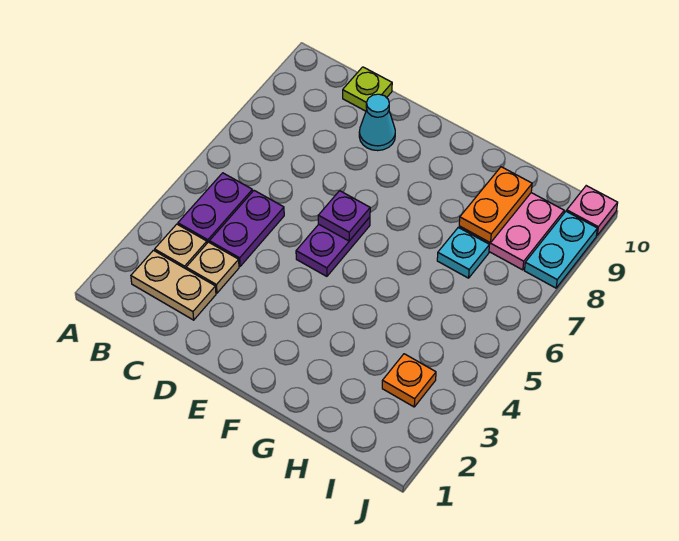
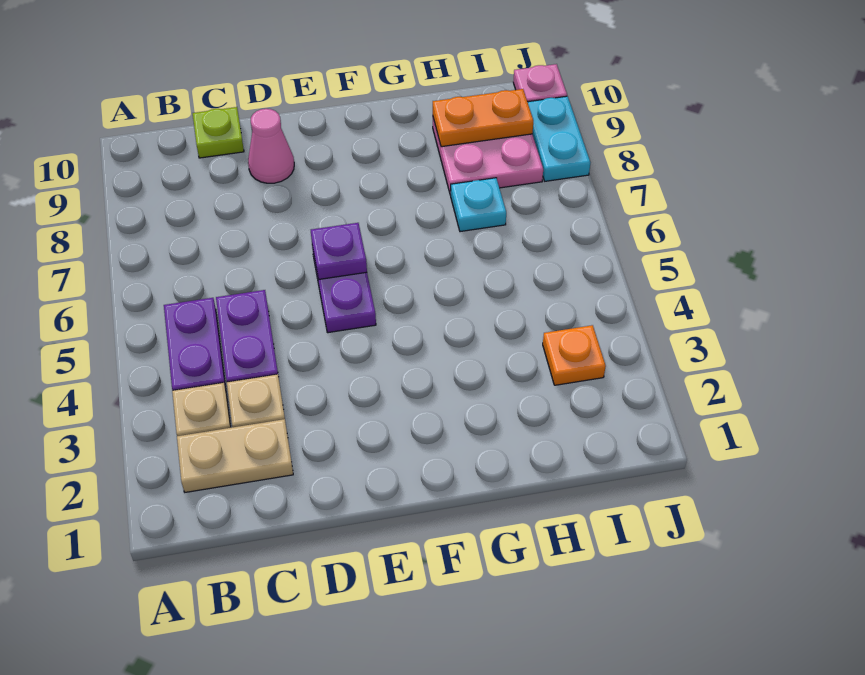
cyan cone D9 level 1 -> pink cone D9 level 1
orange plate H8:H9 level 2 -> orange plate H9:I9 level 2

